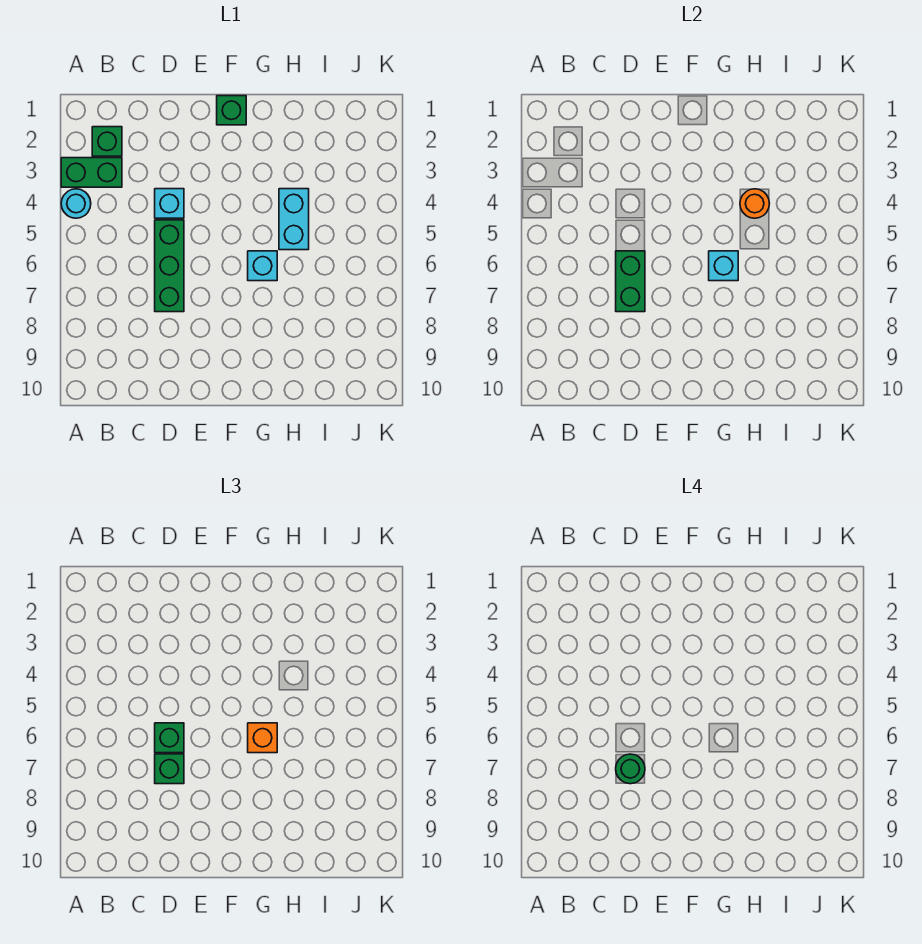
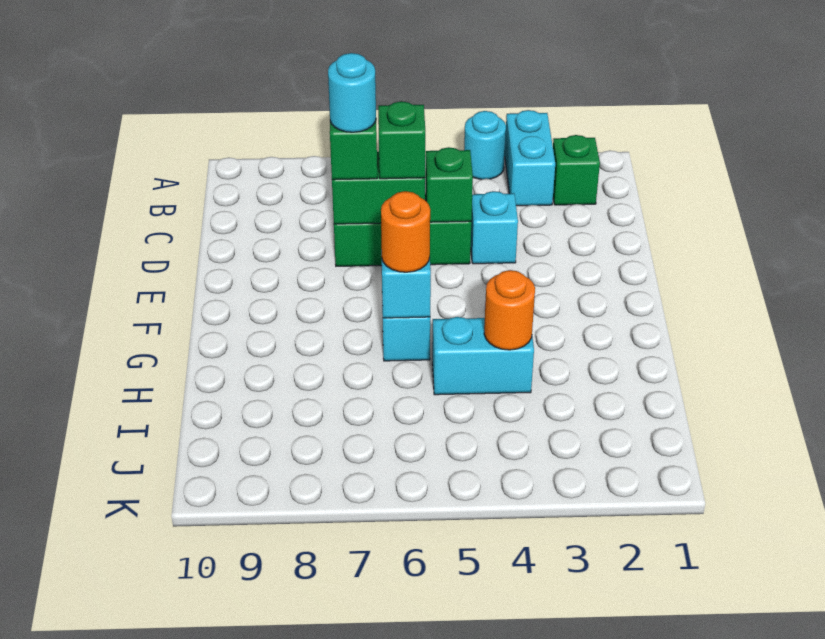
green brick A3:B3 level 1 -> cyan brick A3:B3 level 1
green round brick D7 level 4 -> cyan round brick D7 level 4
green brick F1 level 1 -> green brick D5 level 2
orange brick G6 level 3 -> orange round brick G6 level 3

